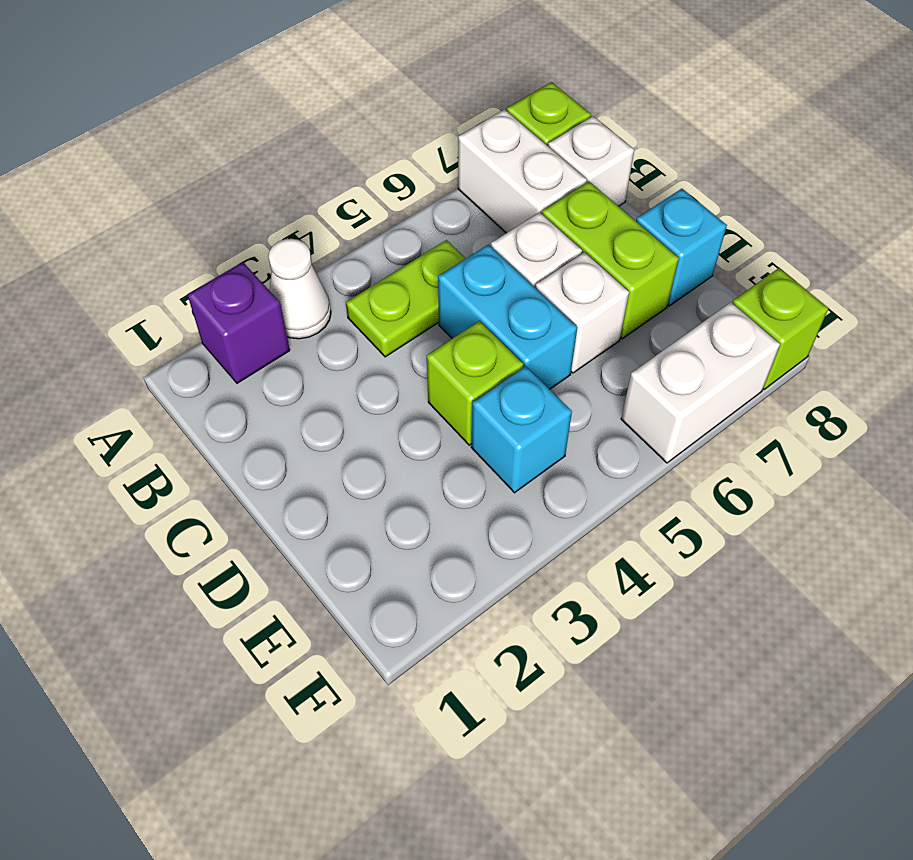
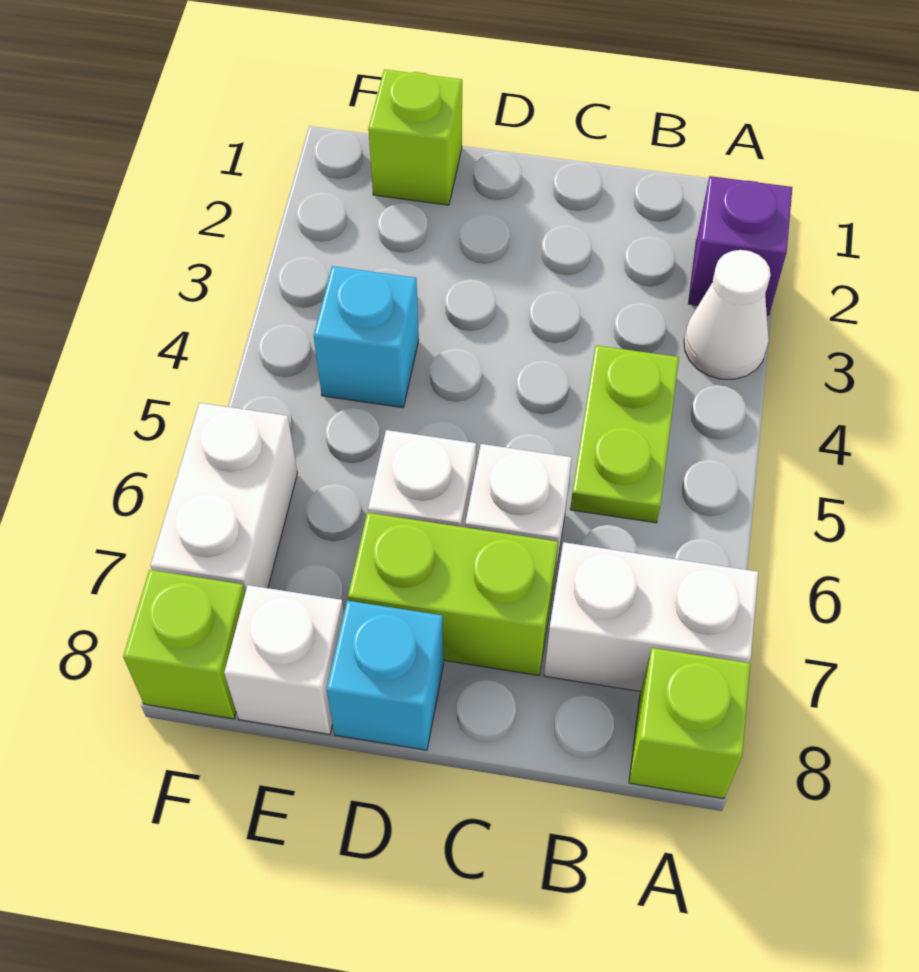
white brick B8 level 1 -> white brick E8 level 1
cyan brick C5:D5 level 1 -> none
lime brick D4 level 1 -> lime brick E1 level 1

